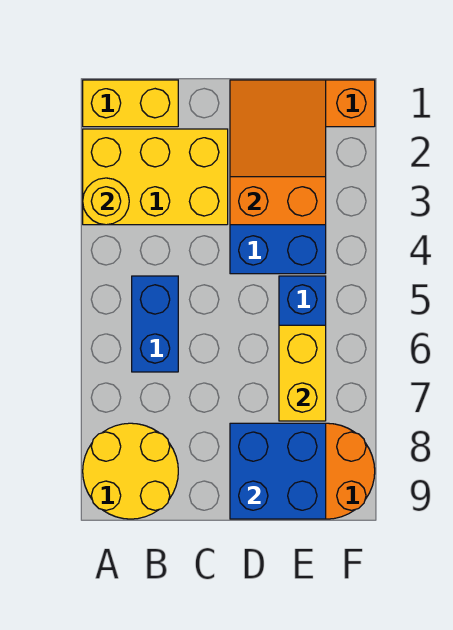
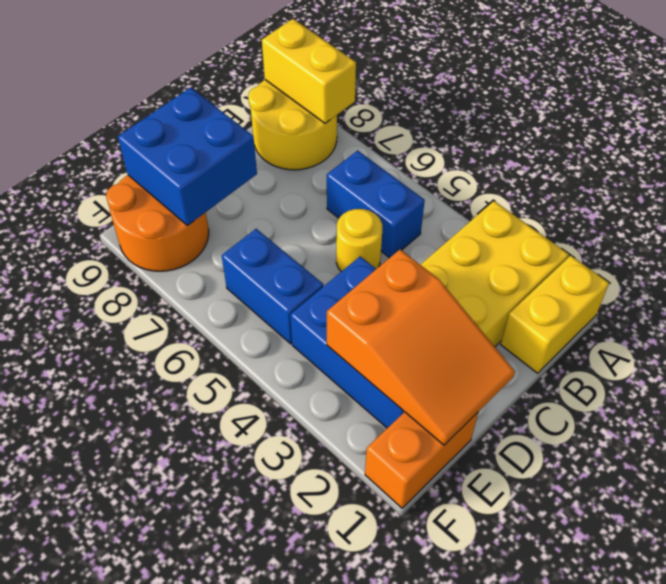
yellow round brick A3 level 2 -> yellow round brick C5 level 1
yellow brick E6:E7 level 2 -> yellow brick A8:A9 level 2

